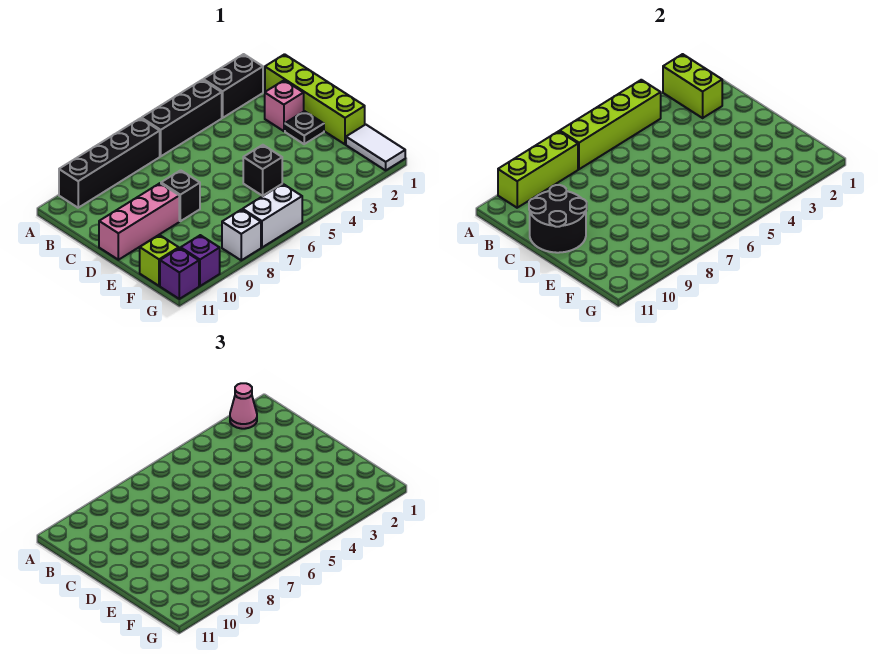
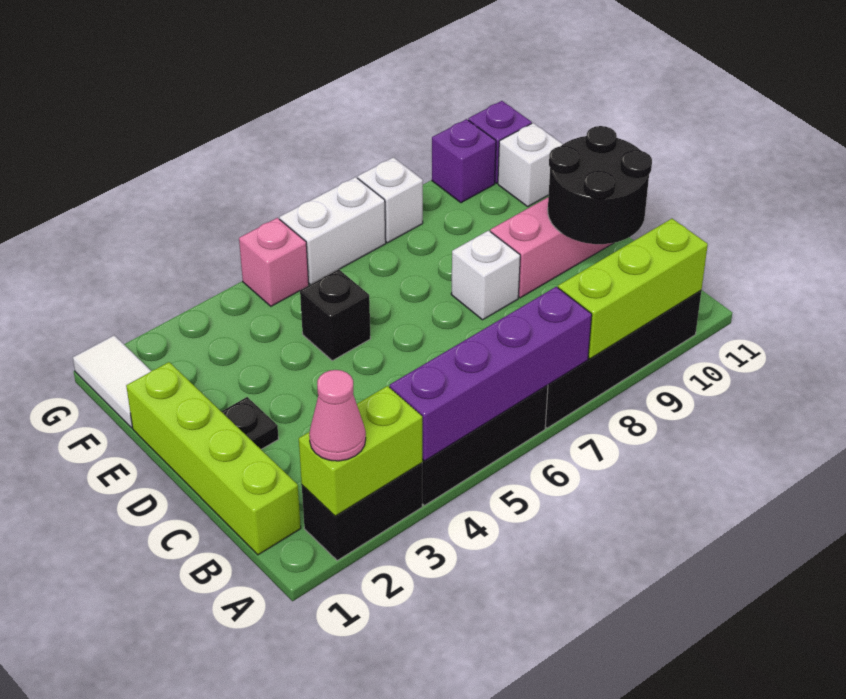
lime brick A2:B2 level 2 -> lime brick A2:A3 level 2
lime brick A4:A7 level 2 -> purple brick A4:A7 level 2
pink brick C2 level 1 -> pink brick G5 level 1
black brick D8 level 1 -> white brick D8 level 1
lime brick F11 level 1 -> white brick F11 level 1

